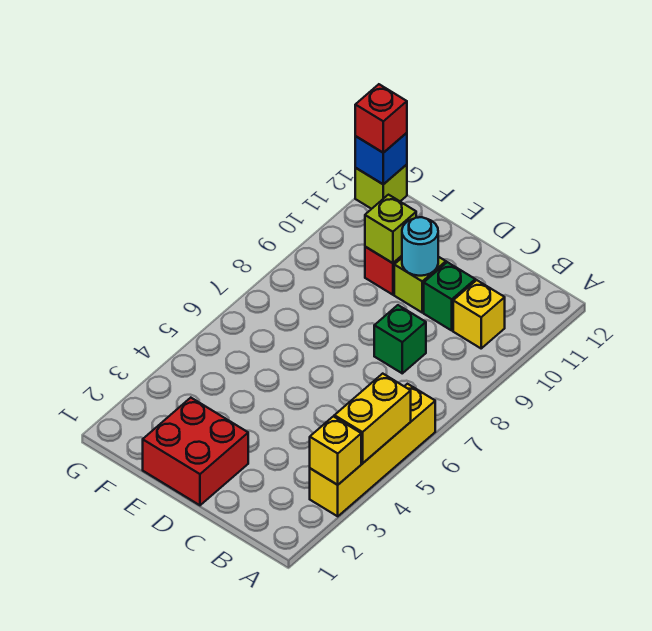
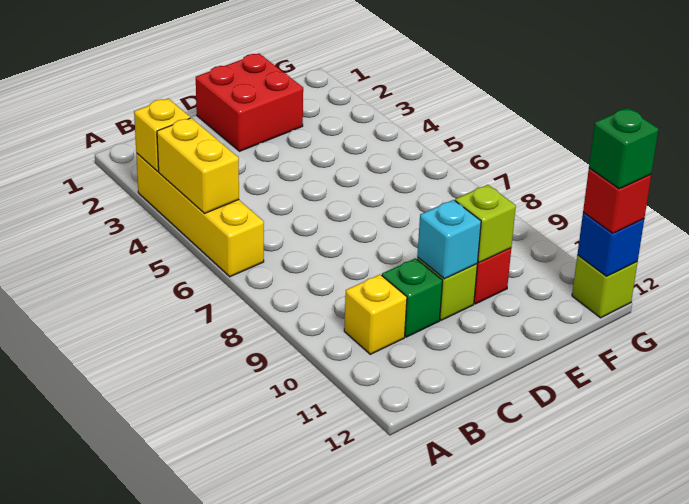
green brick C8 level 1 -> green brick G12 level 4
cyan round brick D10 level 2 -> cyan brick D10 level 2

